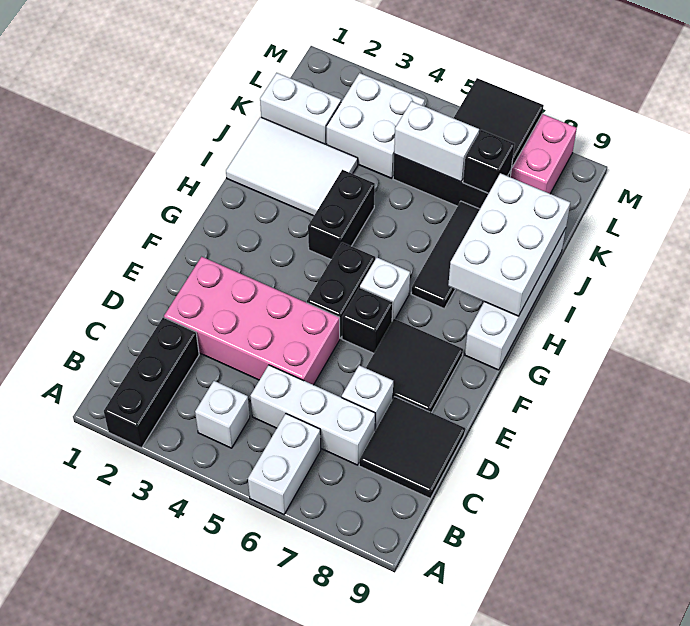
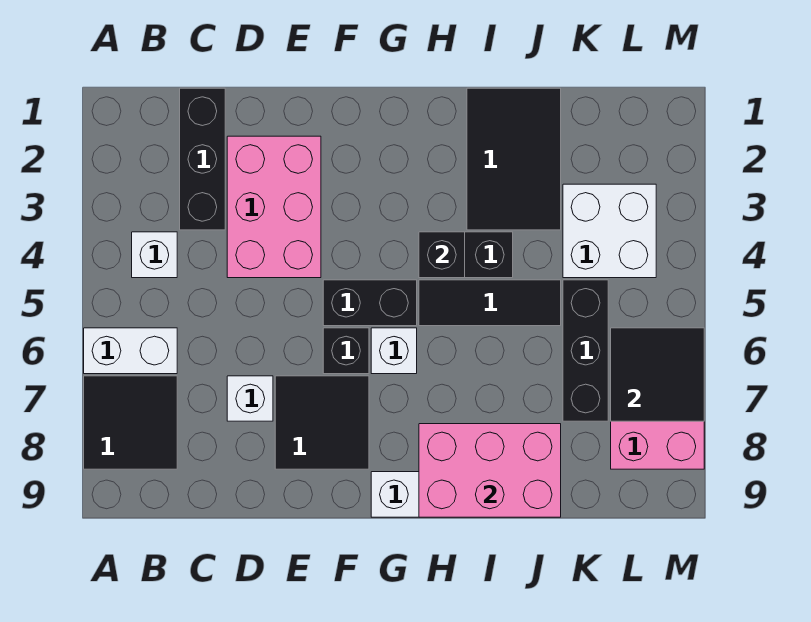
black brick A2:C2 level 1 -> black brick C1:C3 level 1
white brick C5:C7 level 1 -> none
black tile C8:D9 level 1 -> black tile A7:B8 level 1
pink brick D2:E5 level 1 -> pink brick D2:E4 level 1
black tile H7:J7 level 1 -> black tile H5:J5 level 1
white brick H8:J9 level 2 -> pink brick H8:J9 level 2
white tile I1:J3 level 1 -> black tile I1:J3 level 1
white brick K1:K2 level 1 -> none
white brick K5:K6 level 2 -> none
black brick K7 level 2 -> black brick H4 level 2

